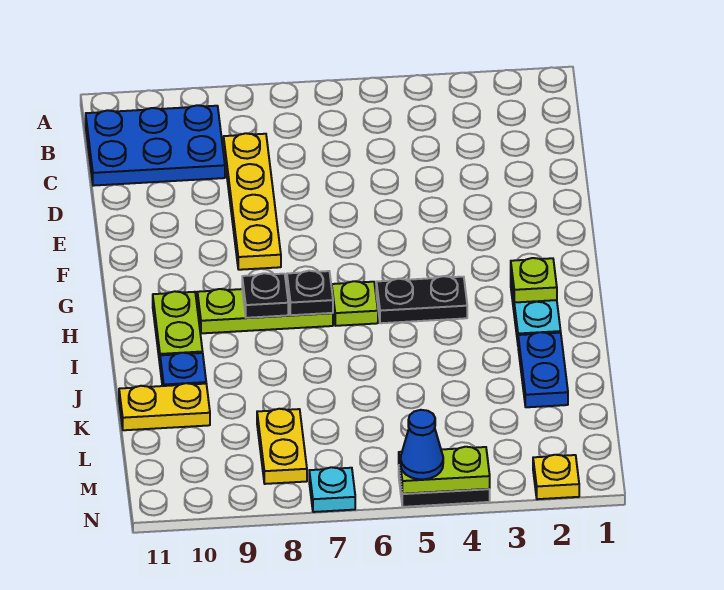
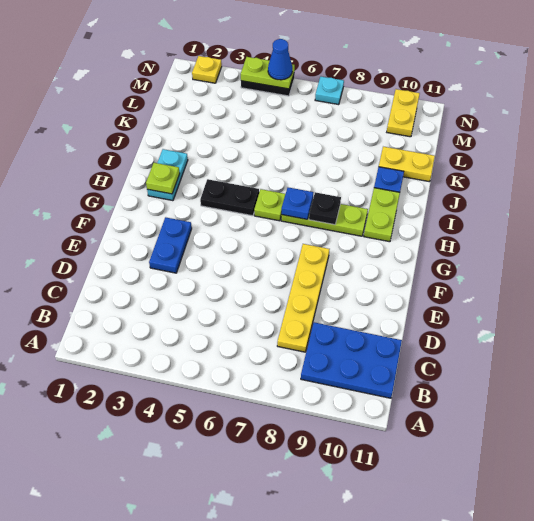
black plate H7 level 2 -> blue plate H7 level 2
blue plate J2:K2 level 1 -> blue plate E3:F3 level 1
yellow plate L8:M8 level 1 -> yellow plate M10:N10 level 1

